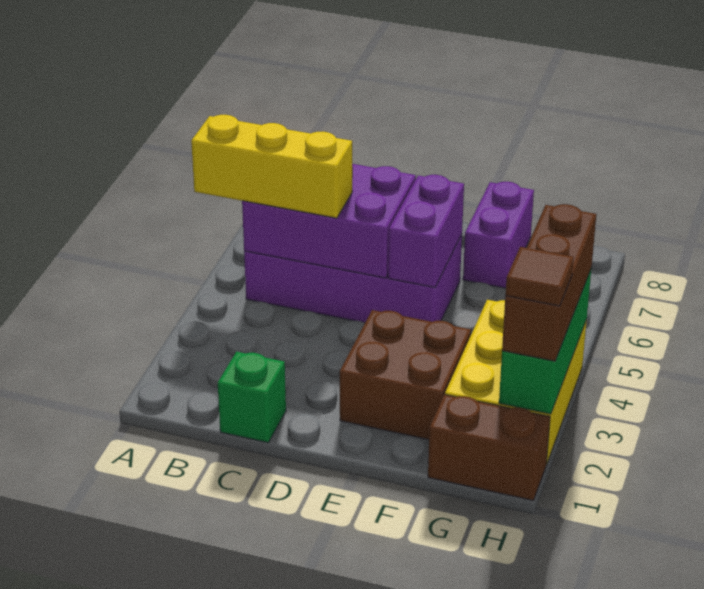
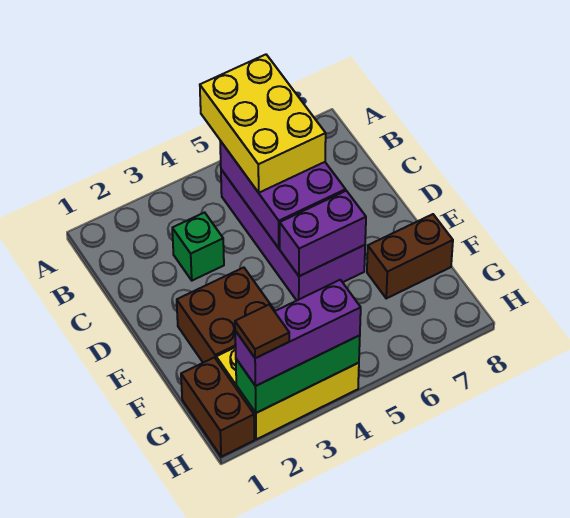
yellow brick A5:C5 level 3 -> yellow brick A5:C6 level 3
green brick C1 level 1 -> green brick C3 level 1
purple brick F7:F8 level 1 -> brown brick F7:F8 level 1
brown brick H2:H4 level 3 -> purple brick H2:H4 level 3

